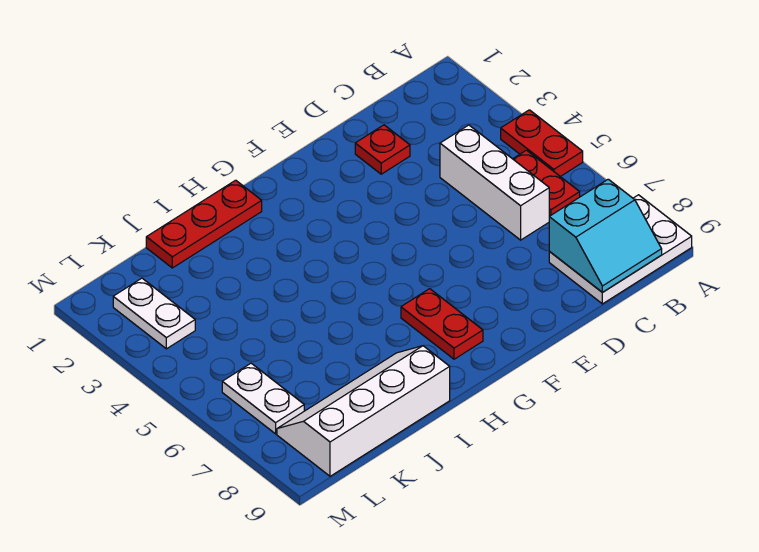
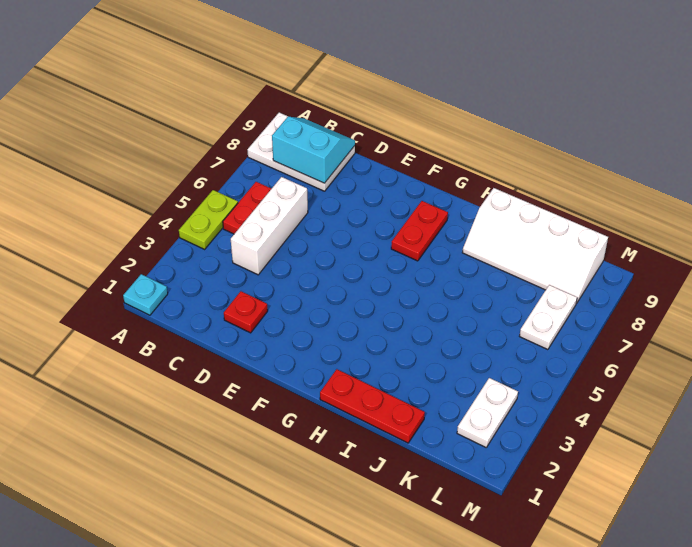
none -> cyan plate A1 level 1
red plate A4:A5 level 1 -> lime plate A4:A5 level 1

